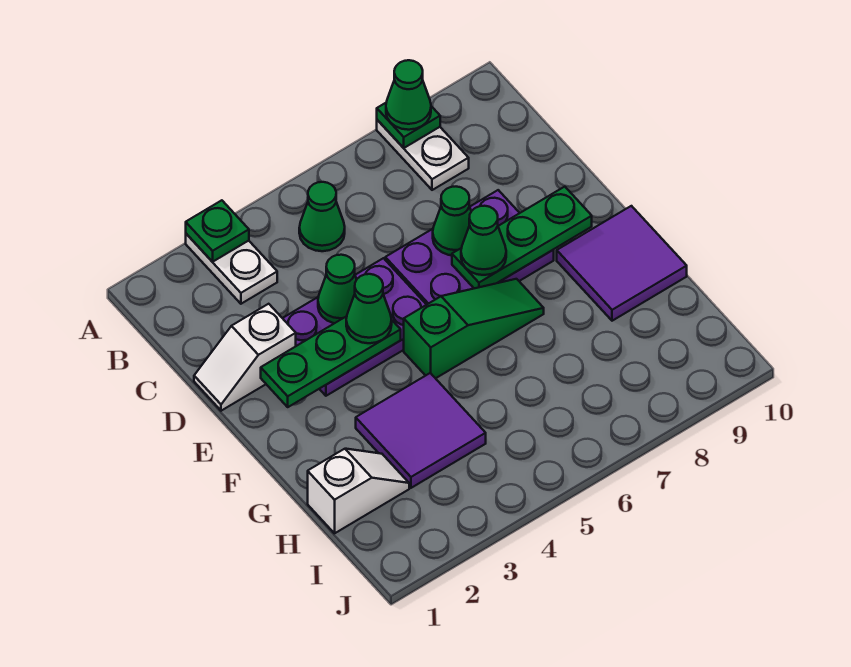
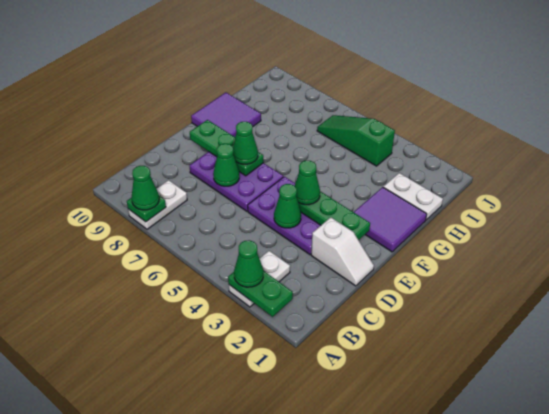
green plate A3 level 2 -> green plate A2:A3 level 2
green cone B5 level 1 -> green cone A3 level 3
green slope F5:F7 level 1 top 5 -> green slope I4:I6 level 1 top 4
purple tile G3:H4 level 1 -> purple tile F1:G2 level 1
white slope H1:H2 level 1 top 1 -> white plate H1:H2 level 1

